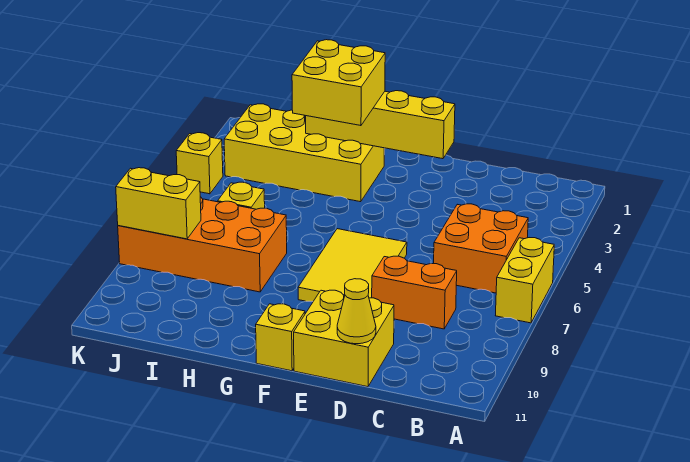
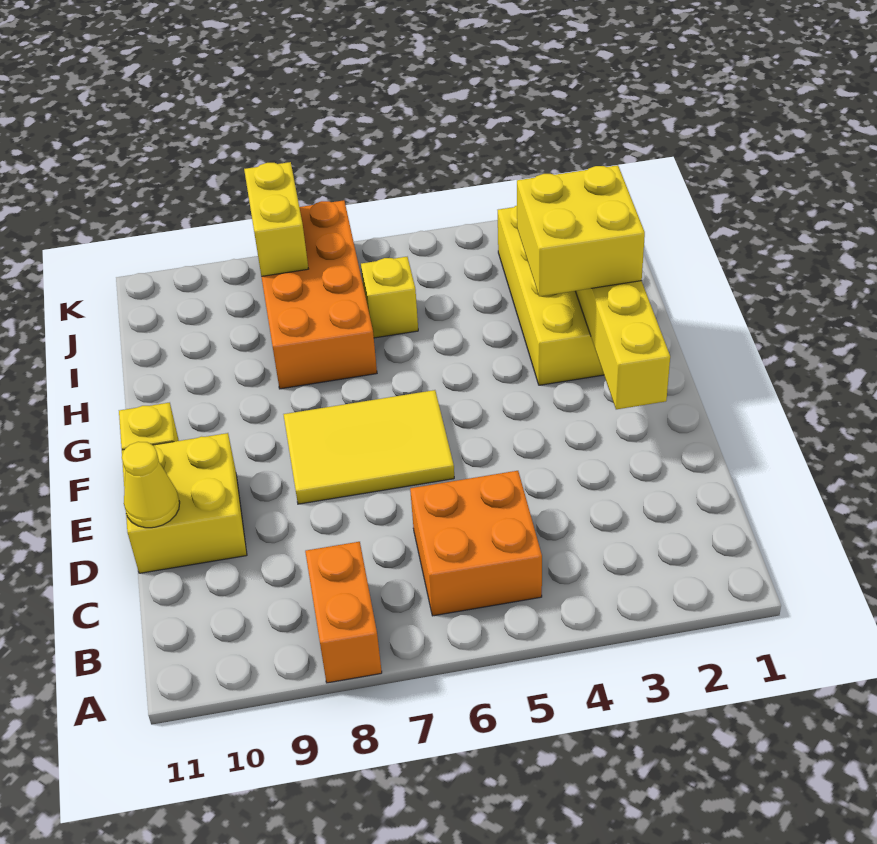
yellow brick A6:A7 level 1 -> none
orange brick C8:D8 level 1 -> orange brick A8:B8 level 1
yellow brick K4 level 1 -> none

